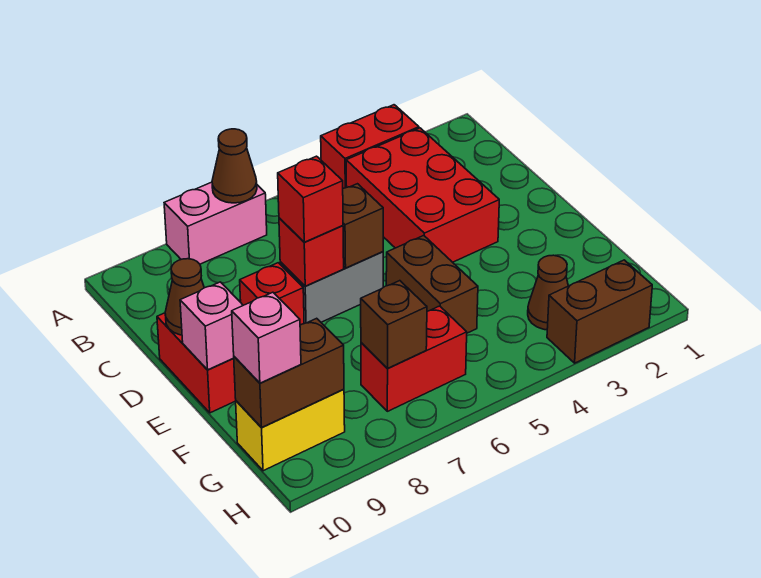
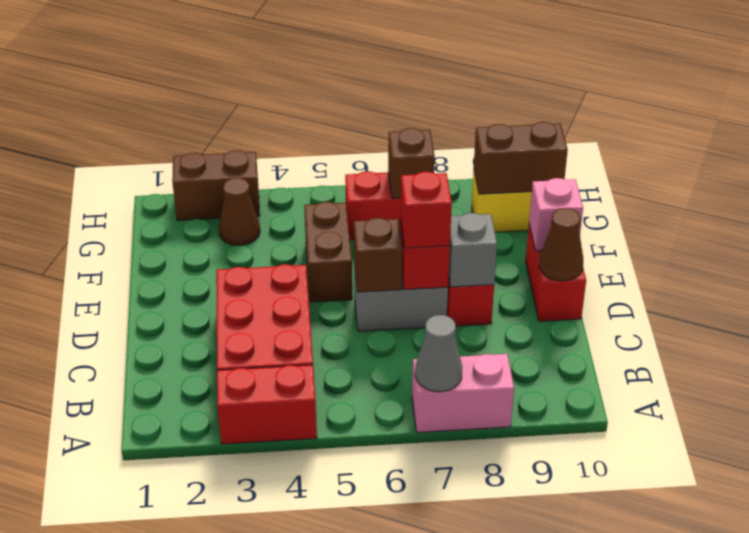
brown cone A7 level 2 -> grey cone A7 level 2
none -> grey brick D8 level 2
pink brick G10 level 3 -> none

